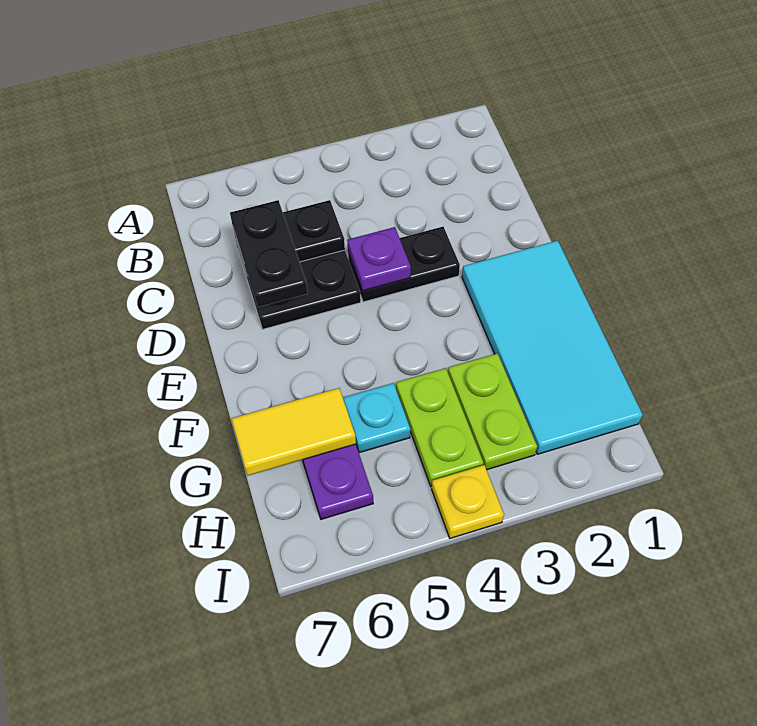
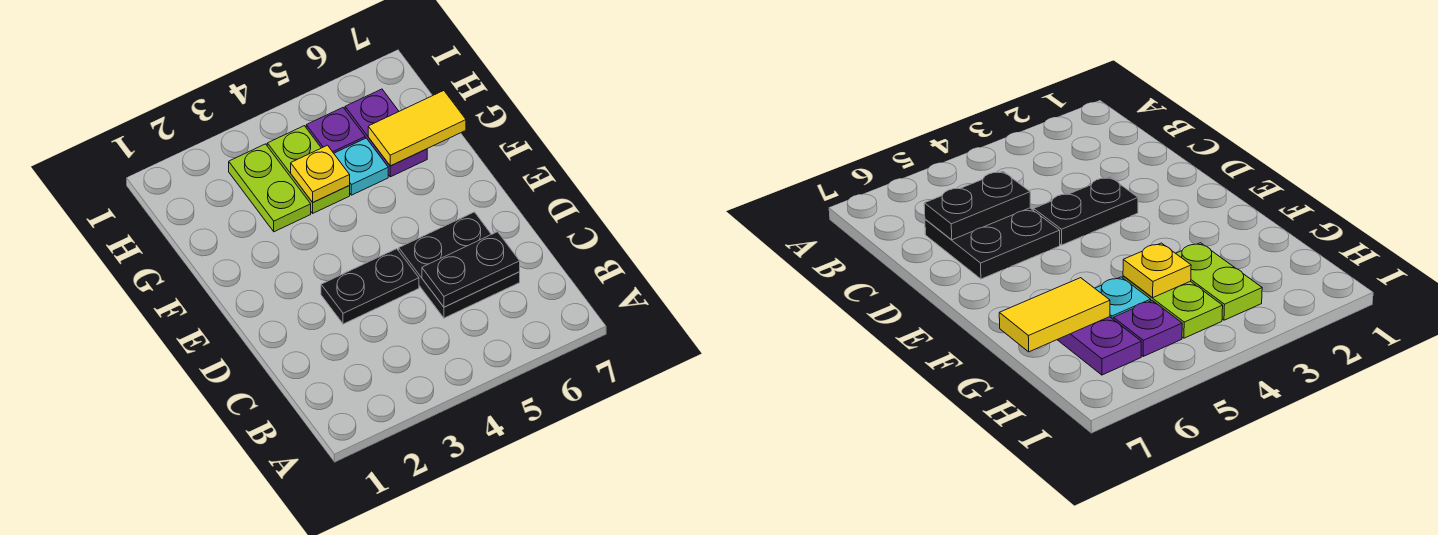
black plate C6:D6 level 3 -> none
purple plate D4 level 2 -> purple plate H5 level 1
cyan tile E1:H2 level 1 -> none
yellow plate I4 level 1 -> yellow plate G4 level 2

